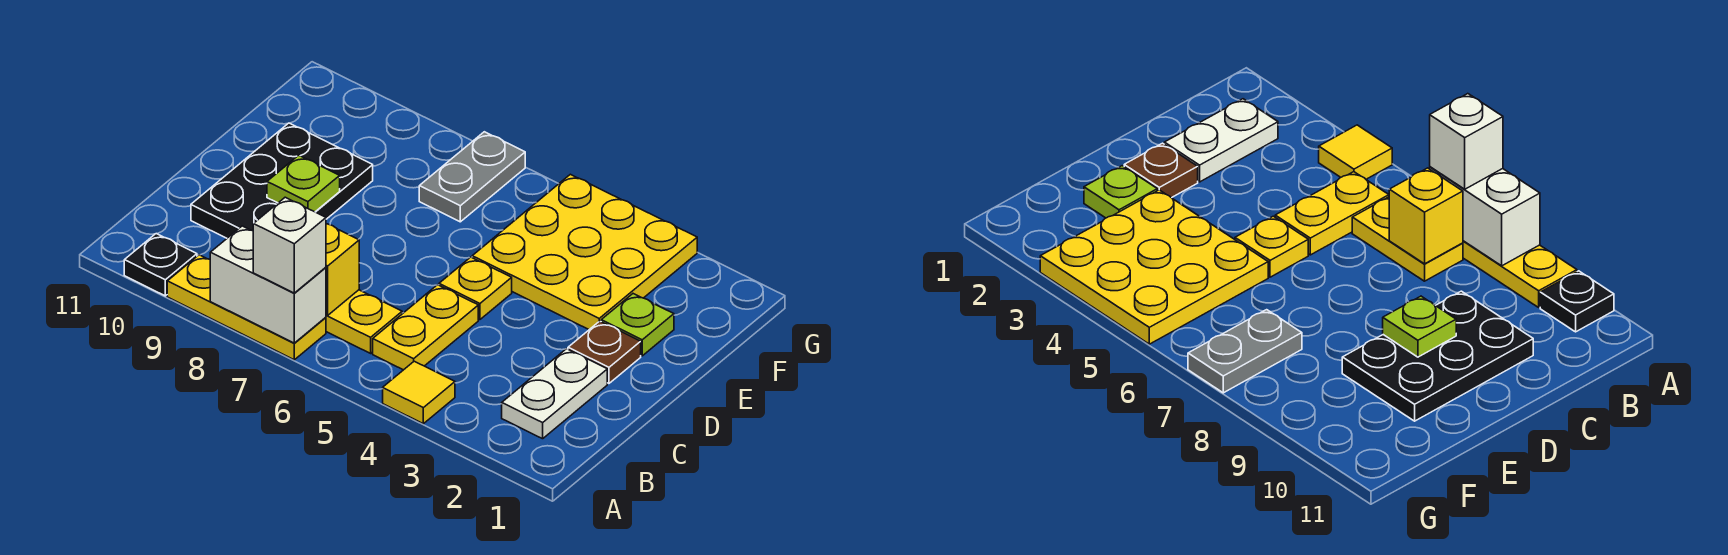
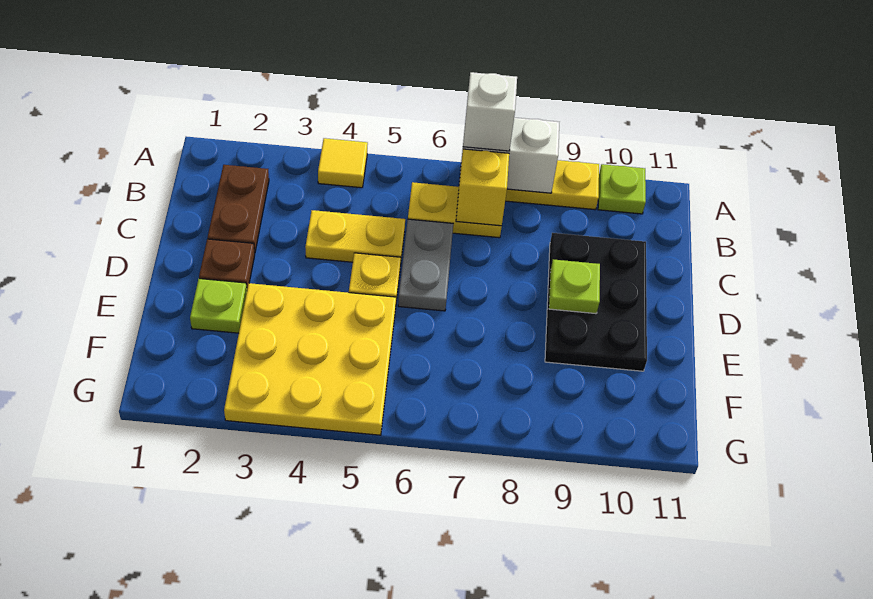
black plate A10 level 1 -> lime plate A10 level 1
white plate B2:C2 level 1 -> brown plate B2:C2 level 1
yellow plate B5:C5 level 1 -> yellow plate C4:C5 level 1
grey plate F7:G7 level 1 -> grey plate C6:D6 level 1

